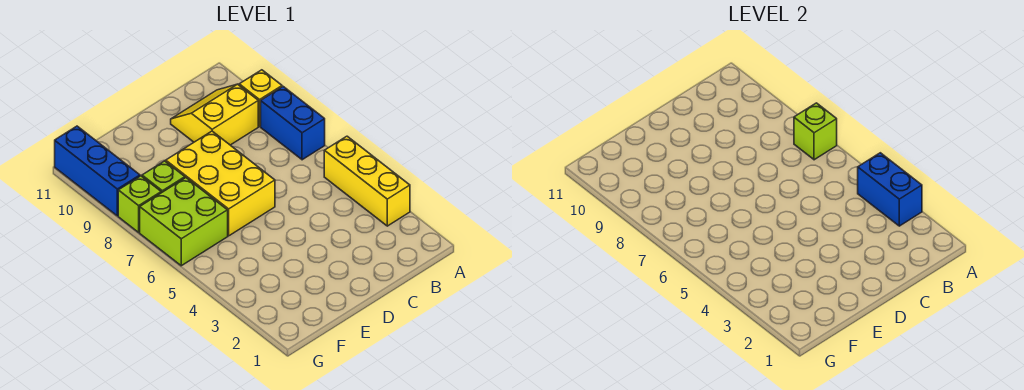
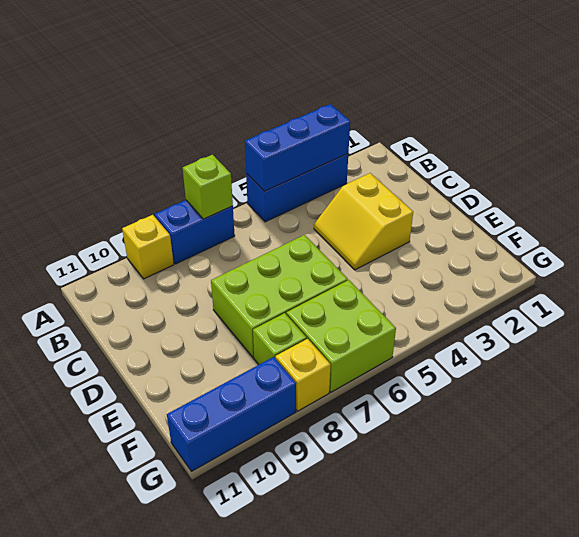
yellow brick A3:A5 level 1 -> blue brick A3:A5 level 1
blue brick A3:A4 level 2 -> blue brick A3:A5 level 2
yellow slope B9:C10 level 1 top 9 -> yellow slope C3:D4 level 1 top 3
yellow brick D6:E8 level 1 -> lime brick D6:E8 level 1
lime brick G8 level 1 -> yellow brick G8 level 1

